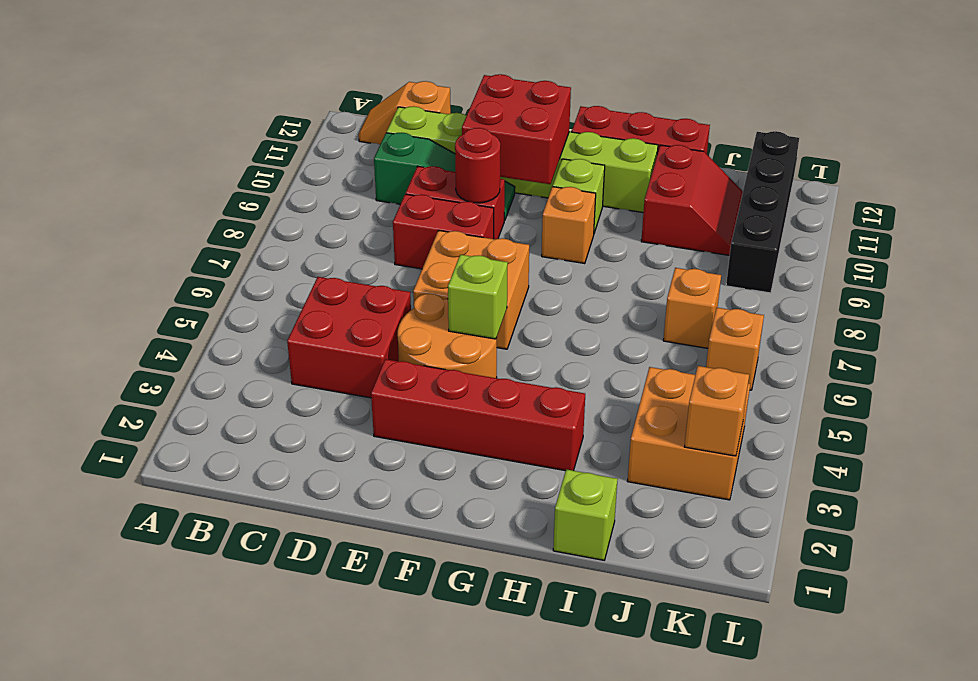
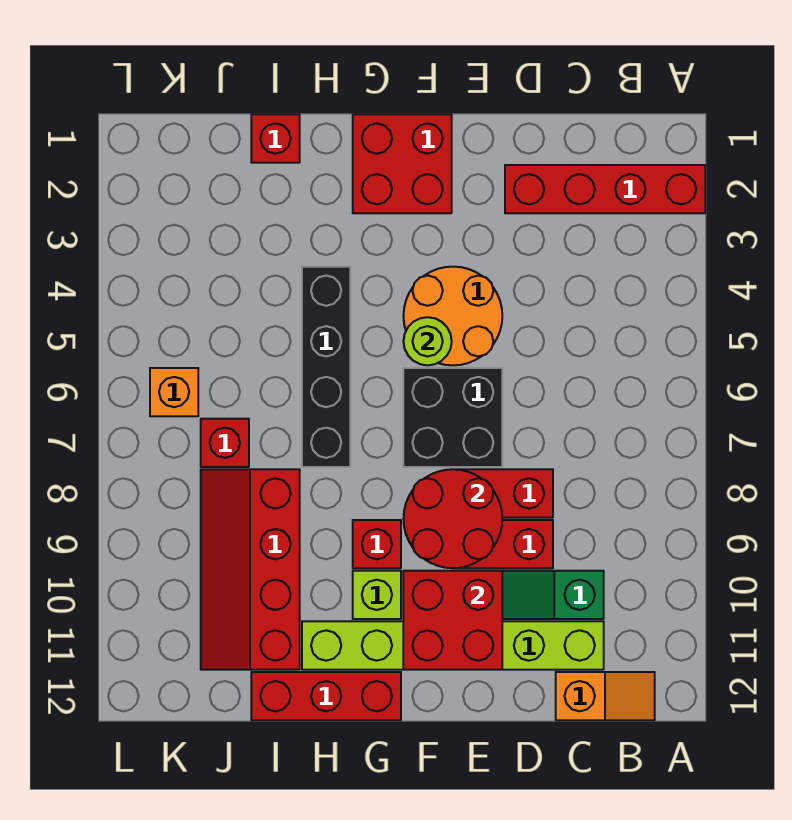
red brick C4:D5 level 1 -> red brick F1:G2 level 1
red brick E3:H3 level 1 -> red brick A2:D2 level 1
orange brick E6:F7 level 1 -> black brick E6:F7 level 1
red round brick E9 level 2 -> red round brick E8:F9 level 2
lime brick F5 level 2 -> lime round brick F5 level 2
orange brick G9 level 1 -> red brick G9 level 1
lime brick I1 level 1 -> red brick I1 level 1
red slope I10:J11 level 1 top I -> red slope I8:J11 level 1 top I
orange brick J3:K4 level 1 -> none
orange brick J7 level 1 -> red brick J7 level 1
orange brick K3 level 2 -> none
black brick K9:K12 level 1 -> black brick H4:H7 level 1

